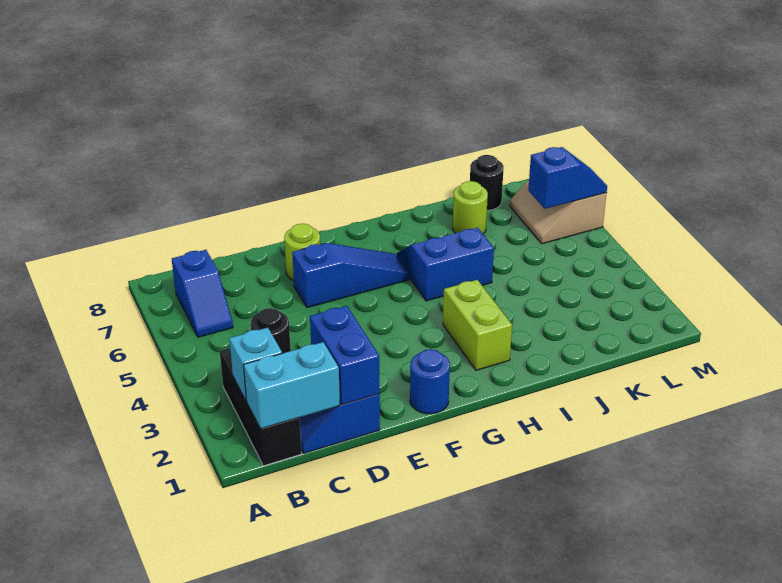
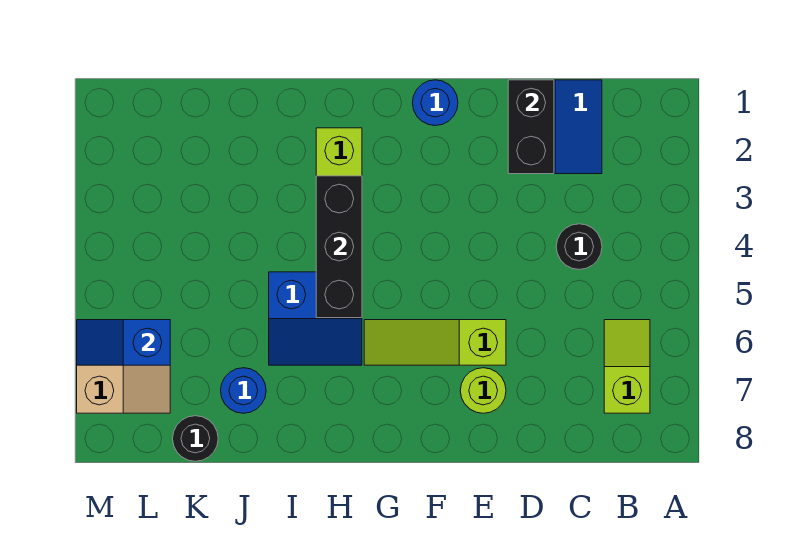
black brick B1:B3 level 1 -> black brick H3:H5 level 2
cyan brick B1:C1 level 2 -> none
cyan brick B2 level 2 -> none
blue slope B6:B7 level 1 top 7 -> lime slope B6:B7 level 1 top 7
blue brick D1:D2 level 2 -> black brick D1:D2 level 2
blue slope E6:G6 level 1 top E -> lime slope E6:G6 level 1 top E
lime round brick J7 level 1 -> blue round brick J7 level 1

